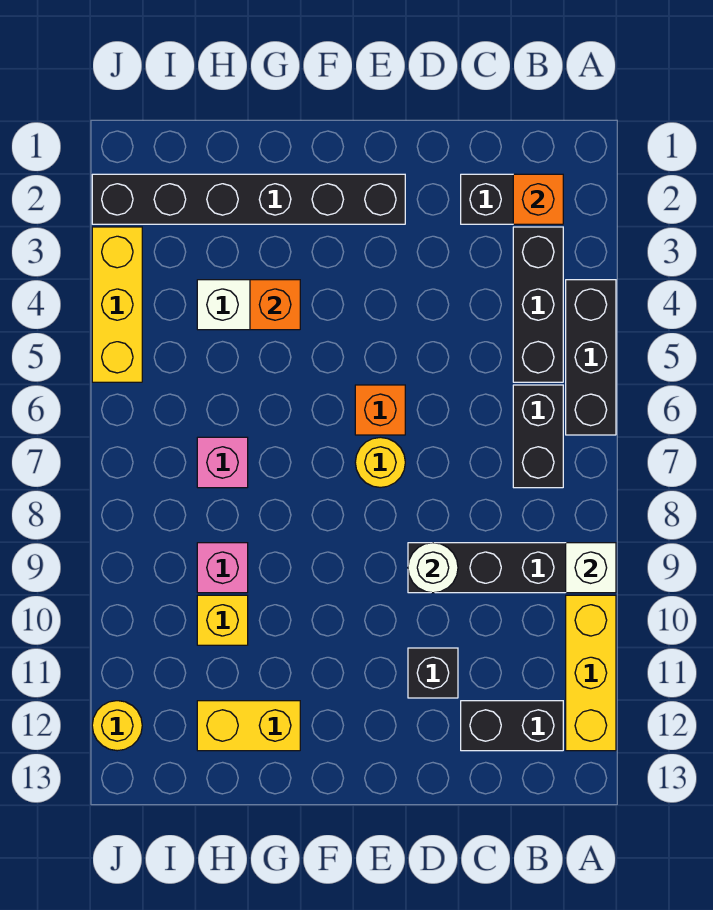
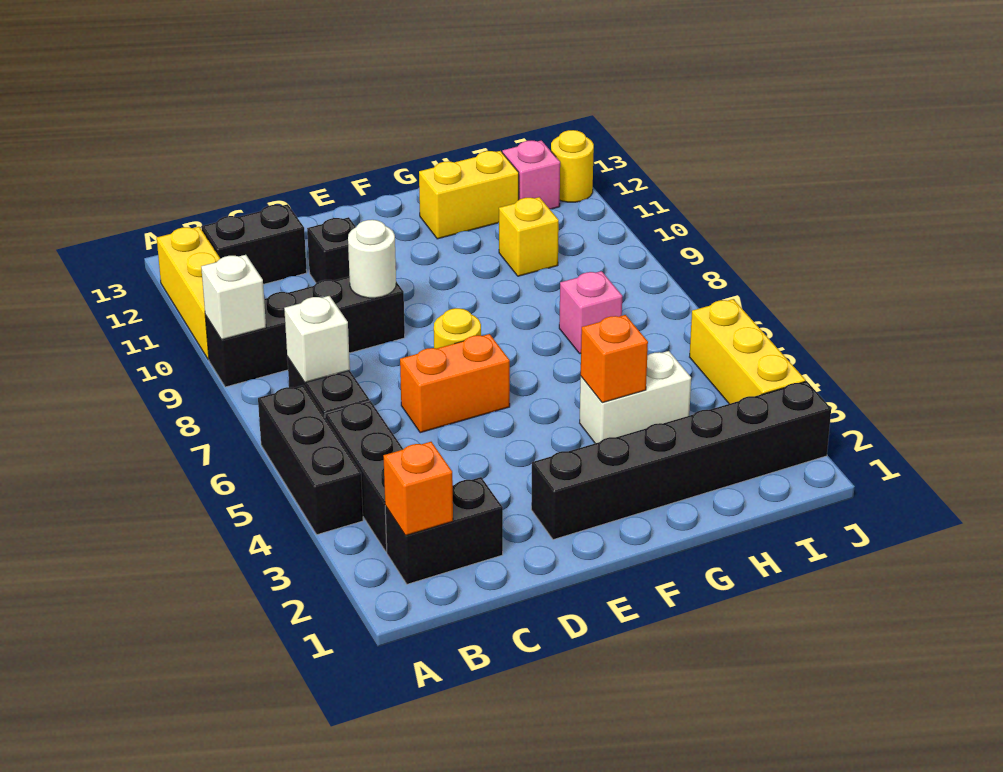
none -> white brick B7 level 2
orange brick E6 level 1 -> orange brick D6:E6 level 1
pink brick H9 level 1 -> pink brick I12 level 1

